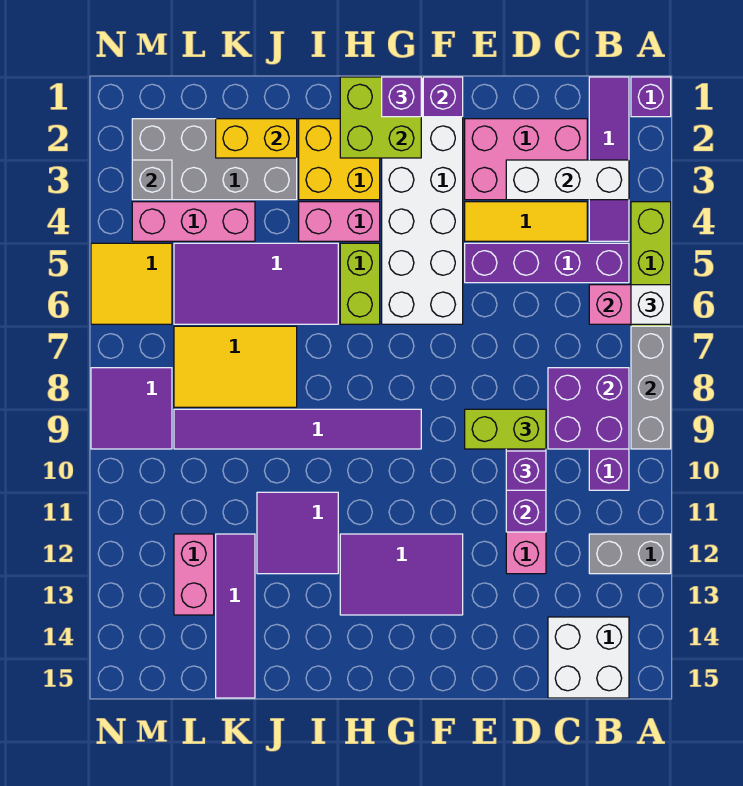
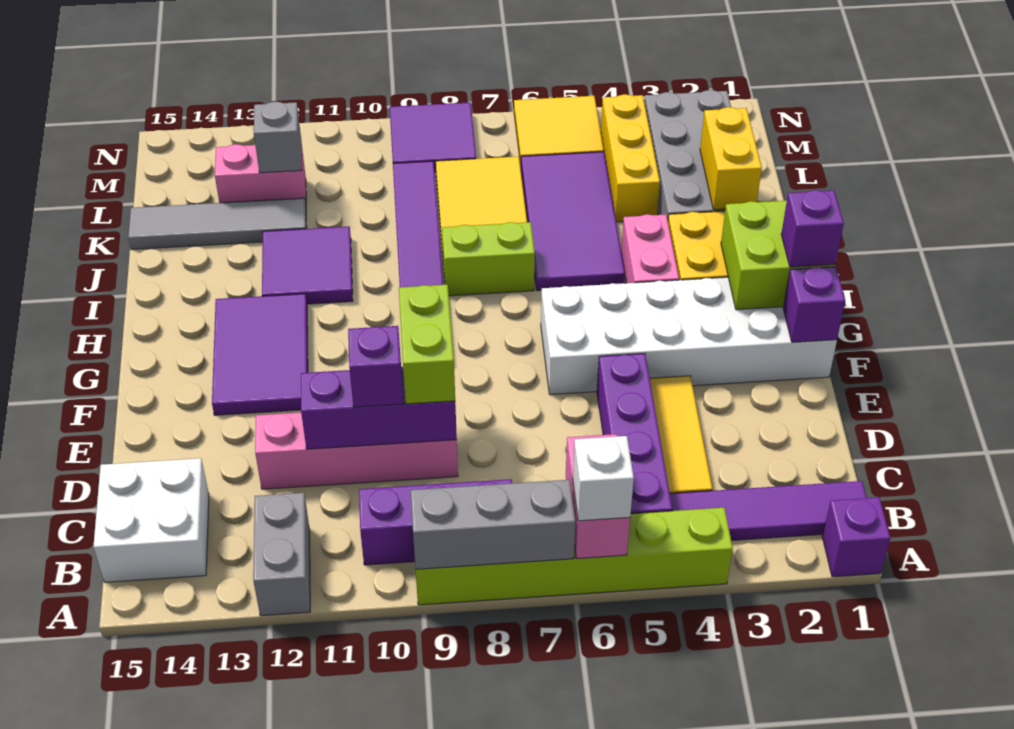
white brick B3:D3 level 2 -> none
purple brick B8:C9 level 2 -> none
pink brick C2:E3 level 1 -> none
lime brick H5:H6 level 1 -> lime brick I7:I8 level 1
pink brick K4:M4 level 1 -> yellow brick K4:M4 level 1
purple tile K12:K15 level 1 -> grey tile K12:K15 level 1
grey brick M3 level 2 -> grey brick L12 level 2

